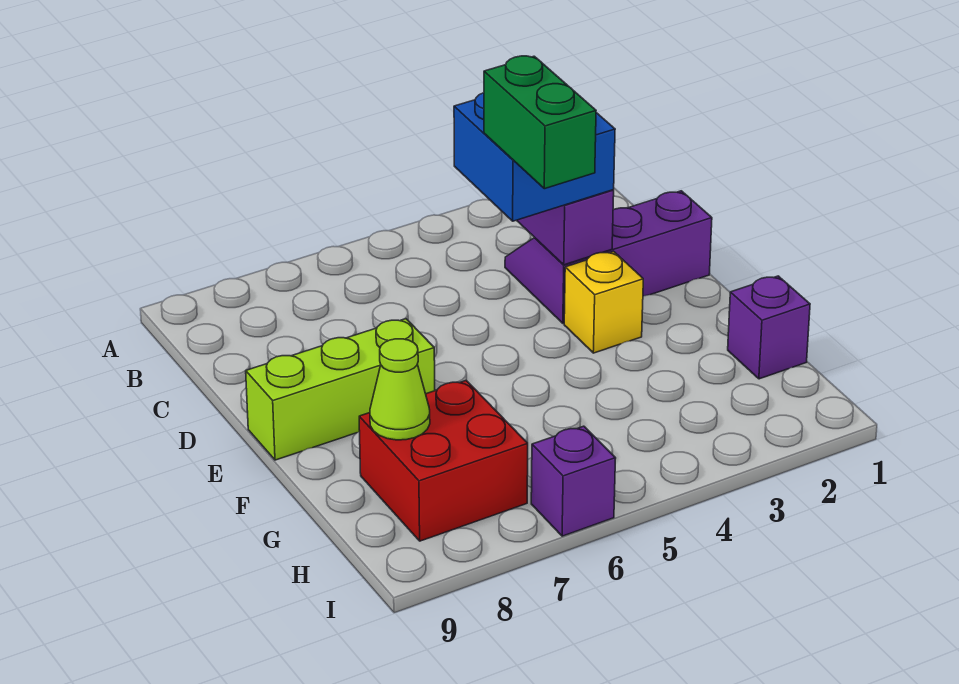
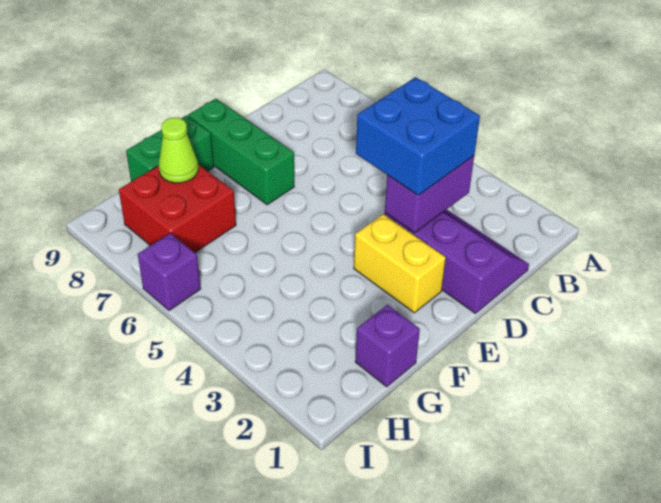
green brick D4:E4 level 4 -> green brick F9:G9 level 1
yellow brick E3 level 1 -> yellow brick E2:E3 level 1
lime brick E7:E9 level 1 -> green brick E7:E9 level 1

